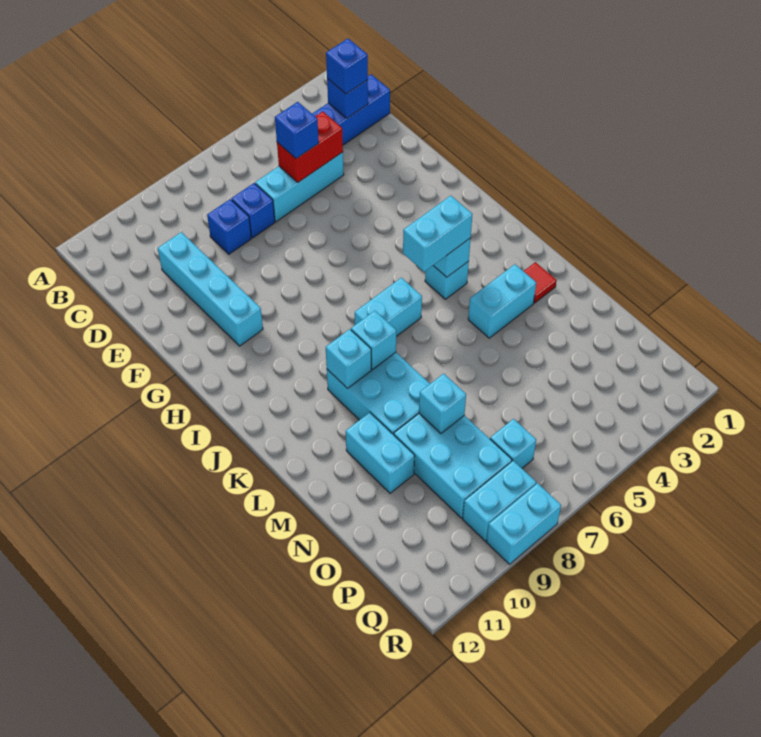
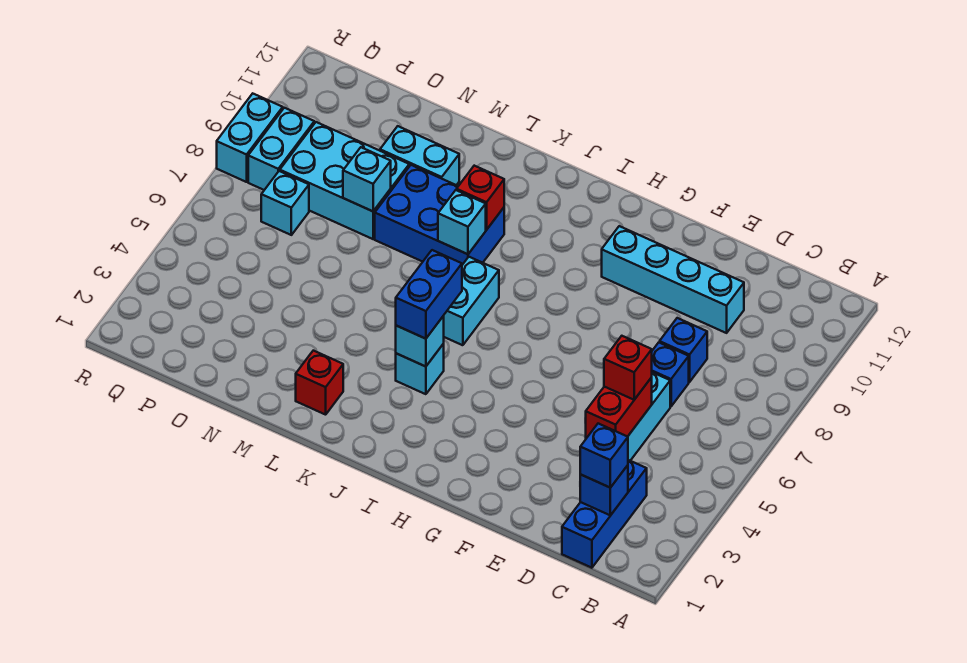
blue brick D5 level 3 -> red brick D5 level 3
cyan brick J4:J5 level 3 -> blue brick J4:J5 level 3
cyan brick K8:M9 level 1 -> blue brick K8:M9 level 1
cyan brick K9 level 2 -> red brick K9 level 2
red tile L2 level 1 -> red brick L2 level 1
cyan brick L3:L4 level 1 -> none

